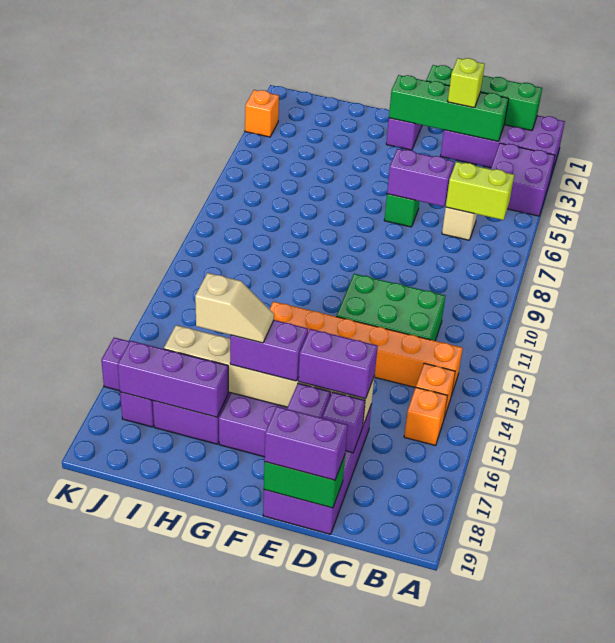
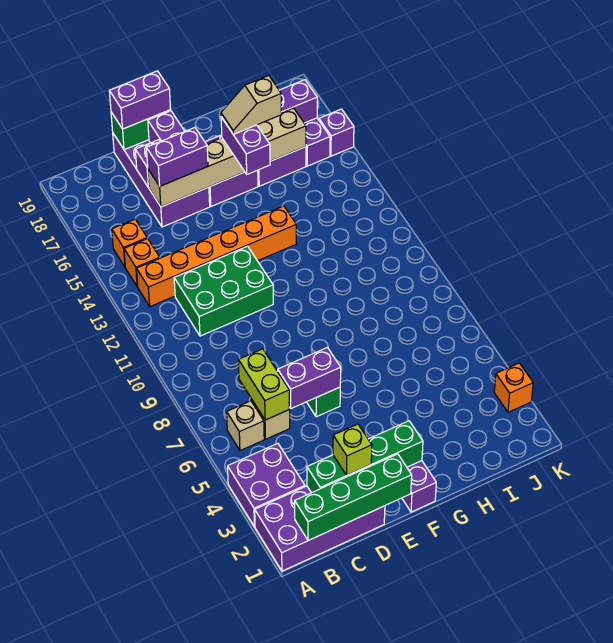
none -> tan brick B6 level 1
lime brick B6:C6 level 2 -> lime brick C6:C7 level 2
purple brick F16:G16 level 3 -> purple brick G15:G16 level 3

